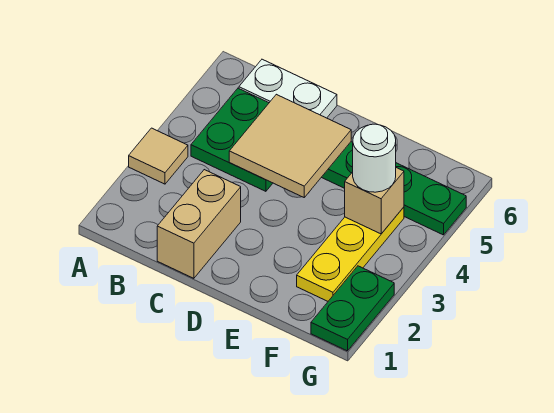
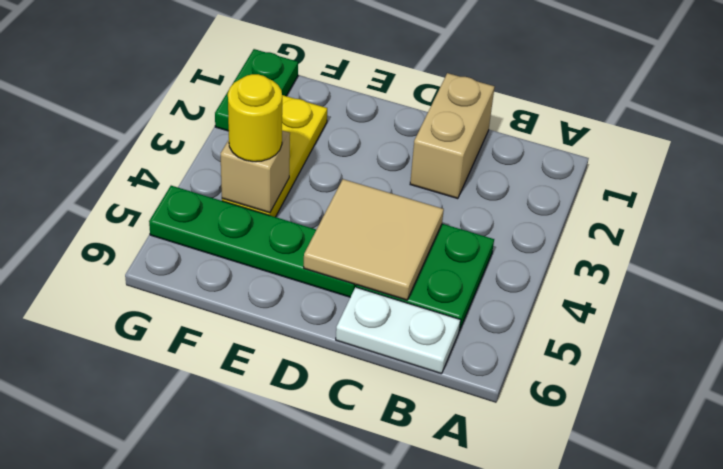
tan tile A3 level 1 -> none
white round brick F4 level 3 -> yellow round brick F4 level 3

